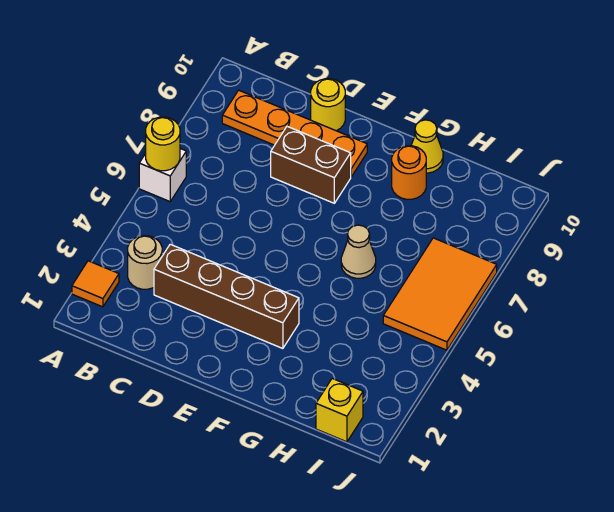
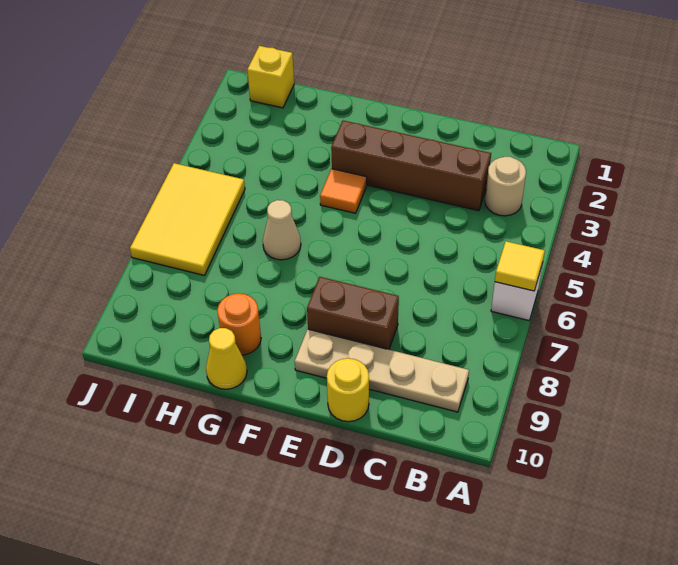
orange tile A2 level 1 -> orange tile F4 level 1
yellow round brick A6 level 2 -> yellow tile A6 level 2
orange plate B9:E9 level 1 -> tan plate B9:E9 level 1
orange tile I5:J7 level 1 -> yellow tile I5:J7 level 1

